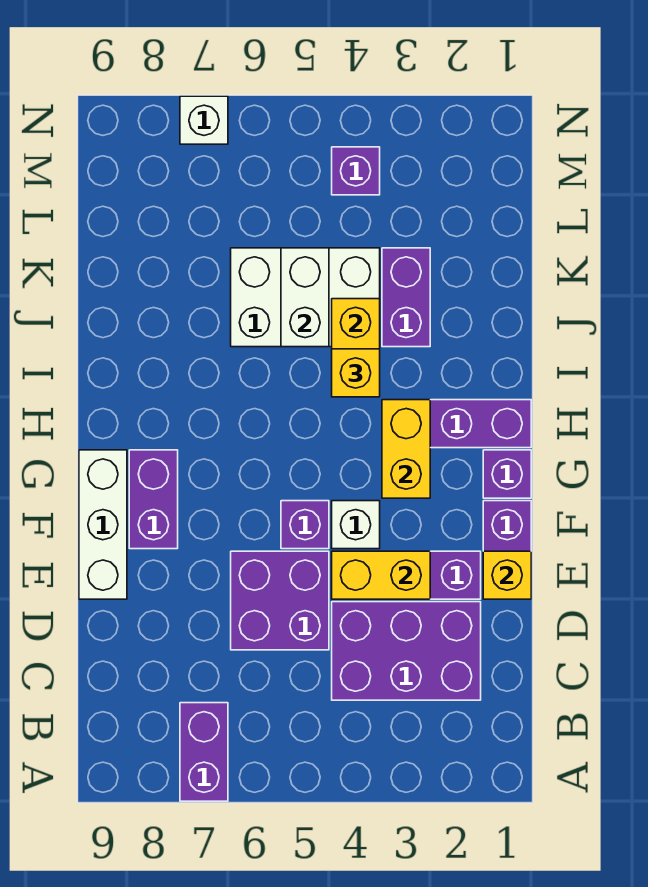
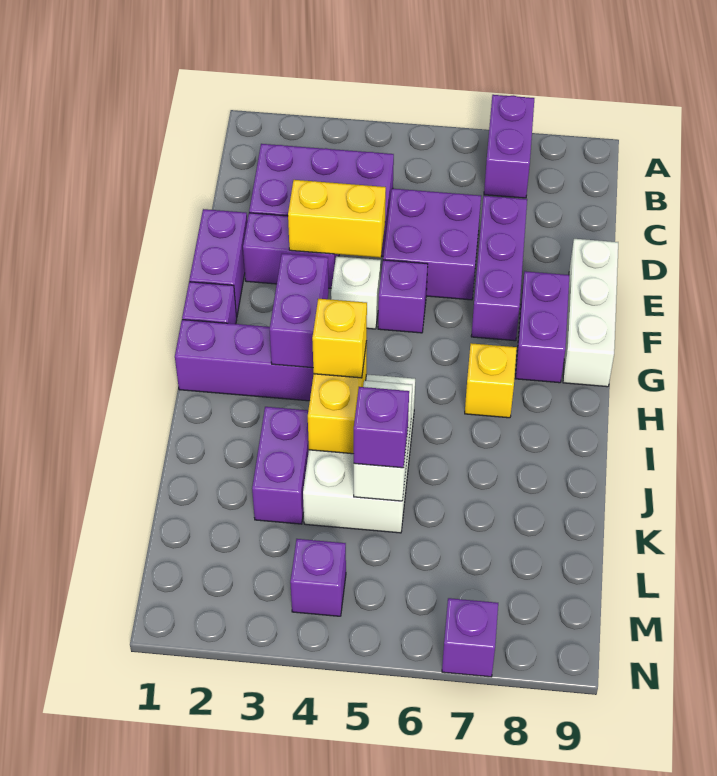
none -> purple brick D7:F7 level 1
yellow brick E1 level 2 -> yellow brick H7 level 1
yellow brick G3:H3 level 2 -> purple brick G3:H3 level 2
white brick J4:K6 level 1 -> white brick I4:K5 level 1
none -> purple brick K5 level 3
white brick N7 level 1 -> purple brick N7 level 1

